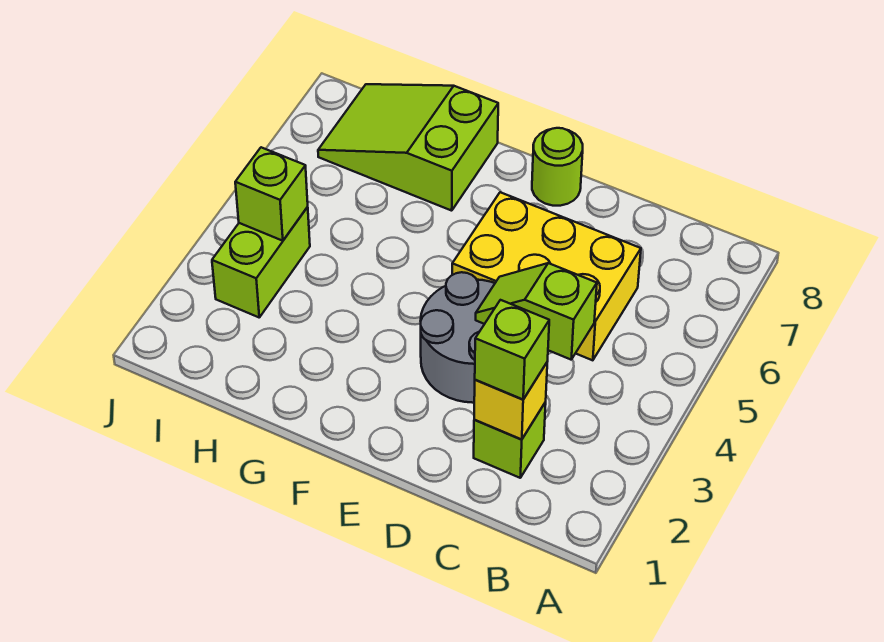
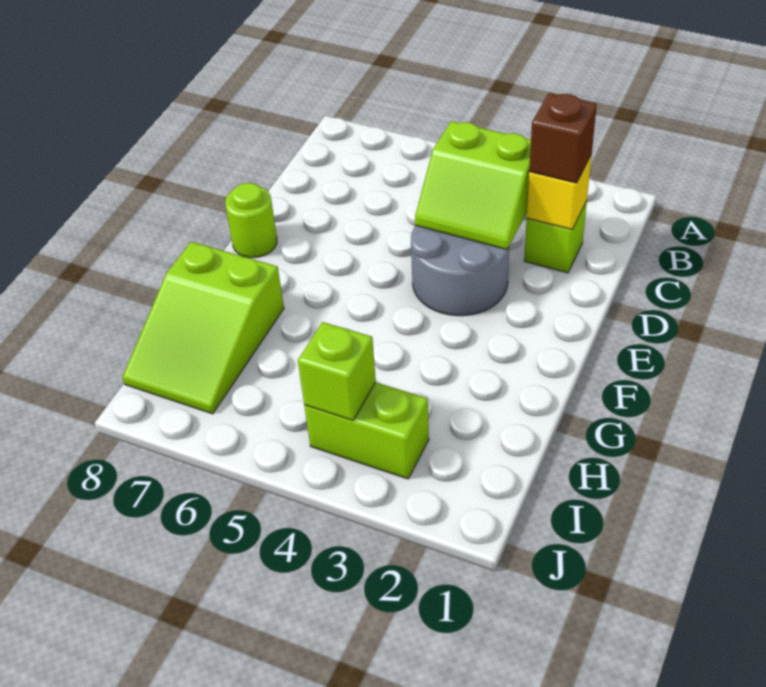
lime brick C2 level 3 -> brown brick C2 level 3
lime slope C4:D4 level 2 top C -> lime slope C3:D4 level 2 top C
yellow brick C5:E6 level 1 -> none

